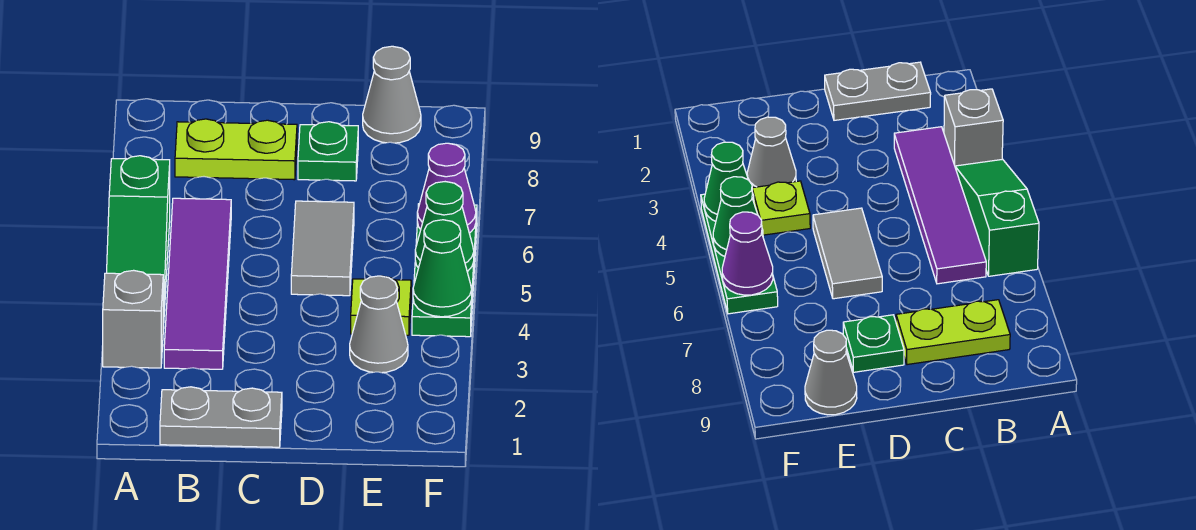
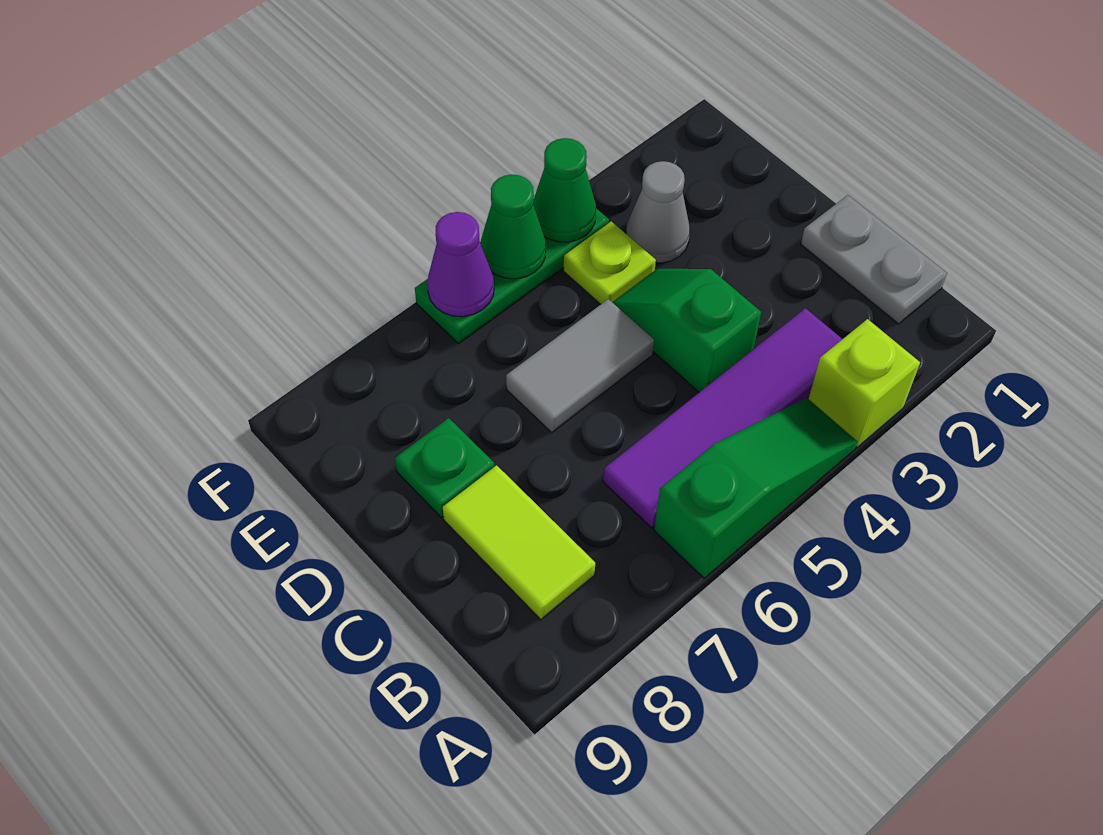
grey brick A3 level 1 -> lime brick A3 level 1
lime plate B8:C8 level 1 -> lime tile B8:C8 level 1
none -> green slope C4:D4 level 1 top C
grey cone E9 level 1 -> none

